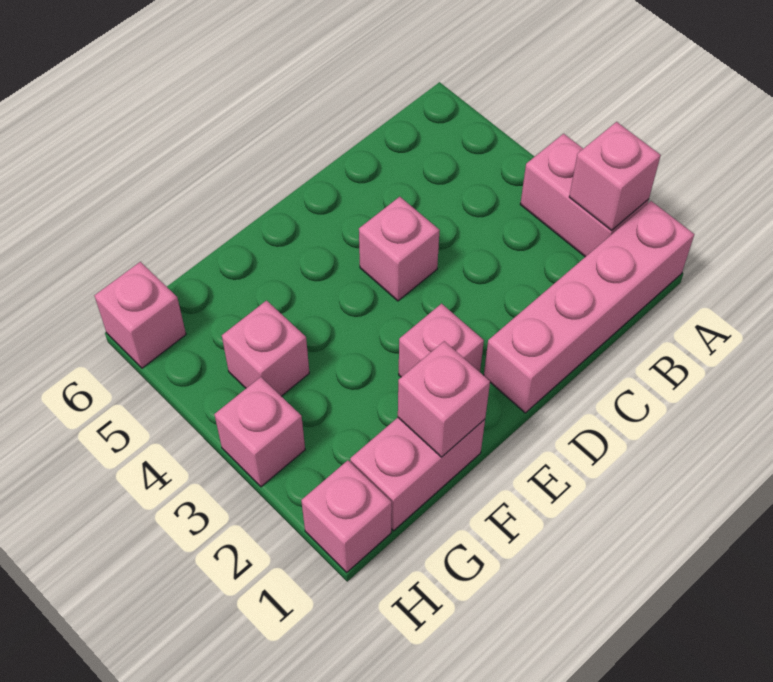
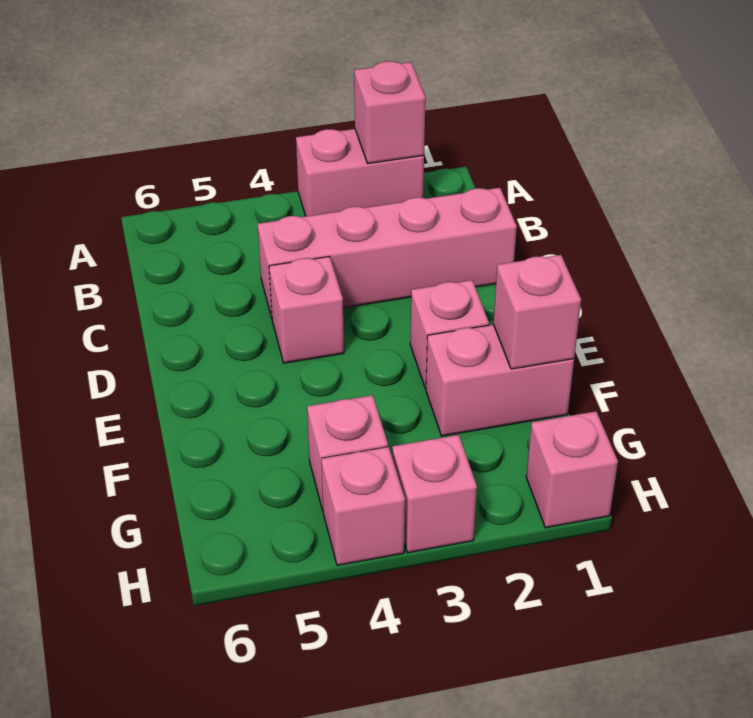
pink brick A1:D1 level 1 -> pink brick C1:C4 level 1
pink brick F1:G1 level 1 -> pink brick F1:F2 level 1
pink brick H6 level 1 -> pink brick H4 level 1

